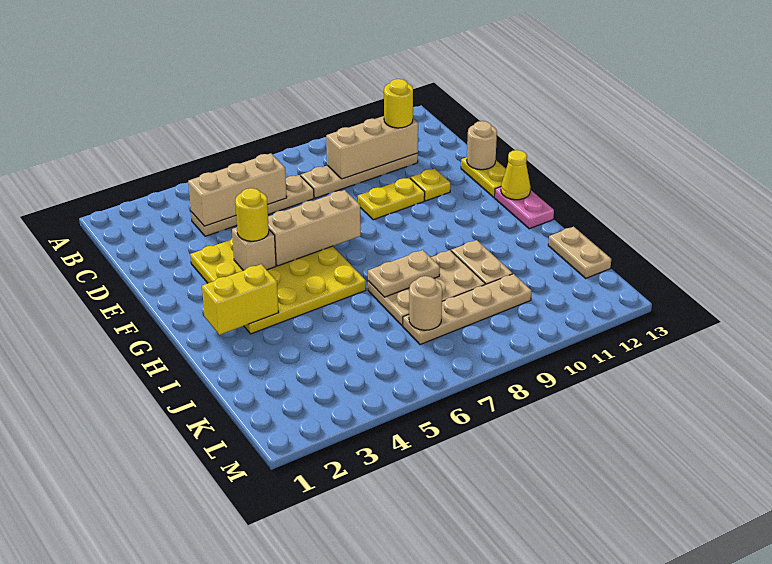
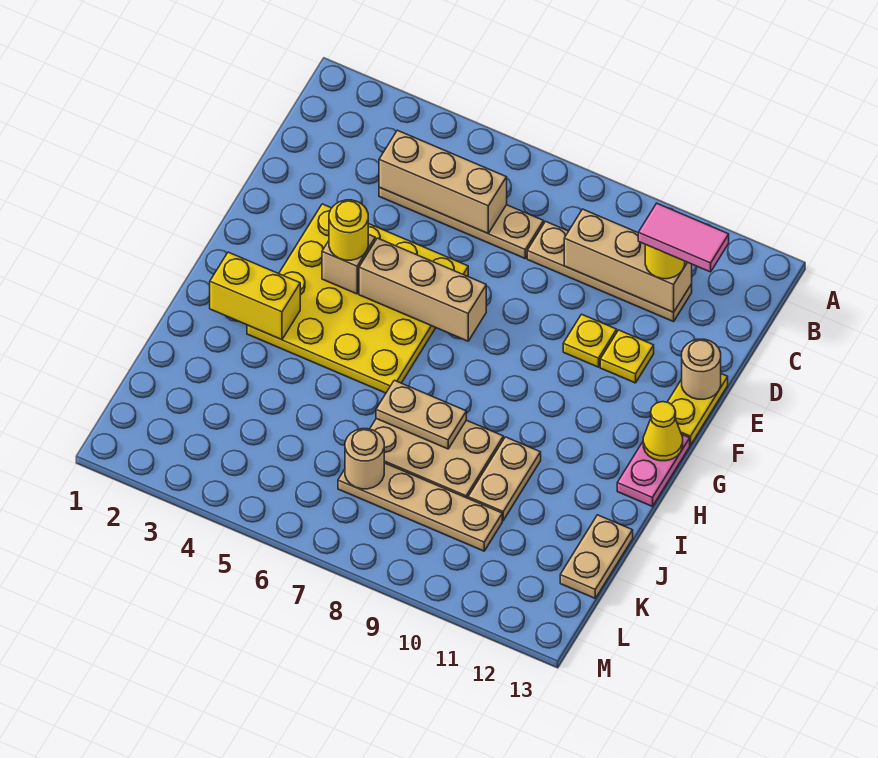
none -> pink tile C11:C12 level 4
yellow plate E9:E10 level 1 -> yellow plate E10 level 1

